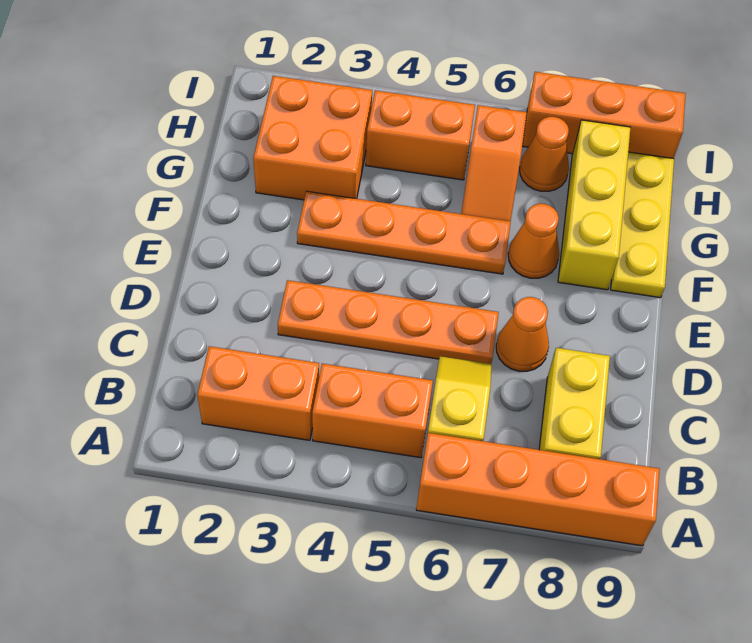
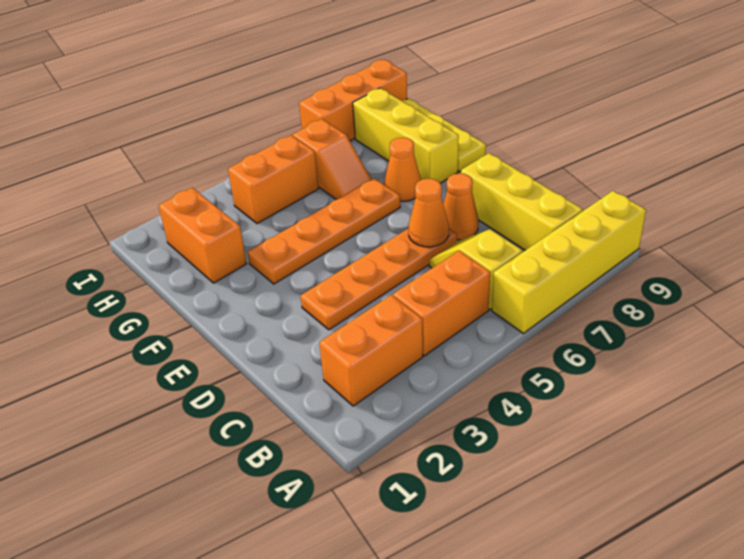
orange brick A6:A9 level 1 -> yellow brick A6:A9 level 1
yellow brick B8:C8 level 1 -> yellow brick B8:D8 level 1
orange brick G2:H3 level 1 -> orange brick G2:H2 level 1
orange cone H7 level 1 -> orange cone D6 level 2

